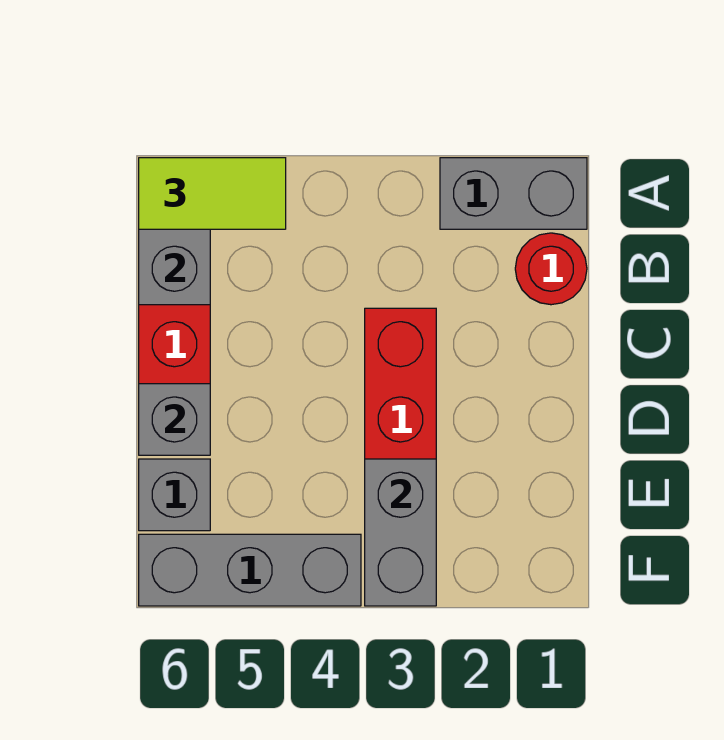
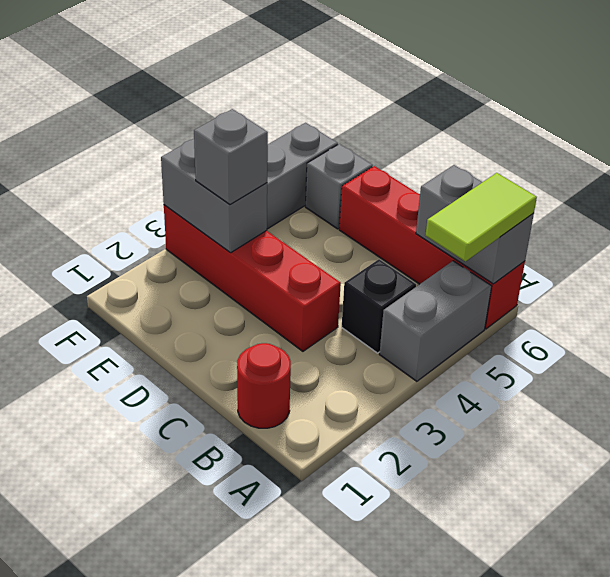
grey brick A1:A2 level 1 -> grey brick A4:A5 level 1
none -> black brick B4 level 1
grey brick D6 level 2 -> grey brick E3 level 3

